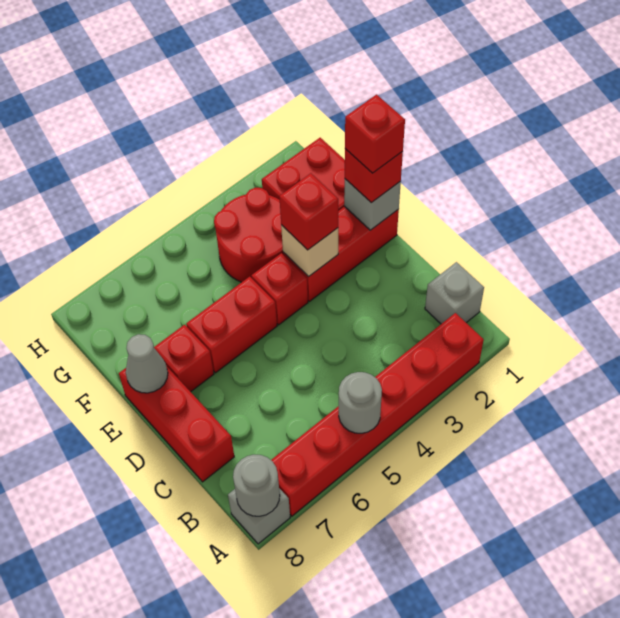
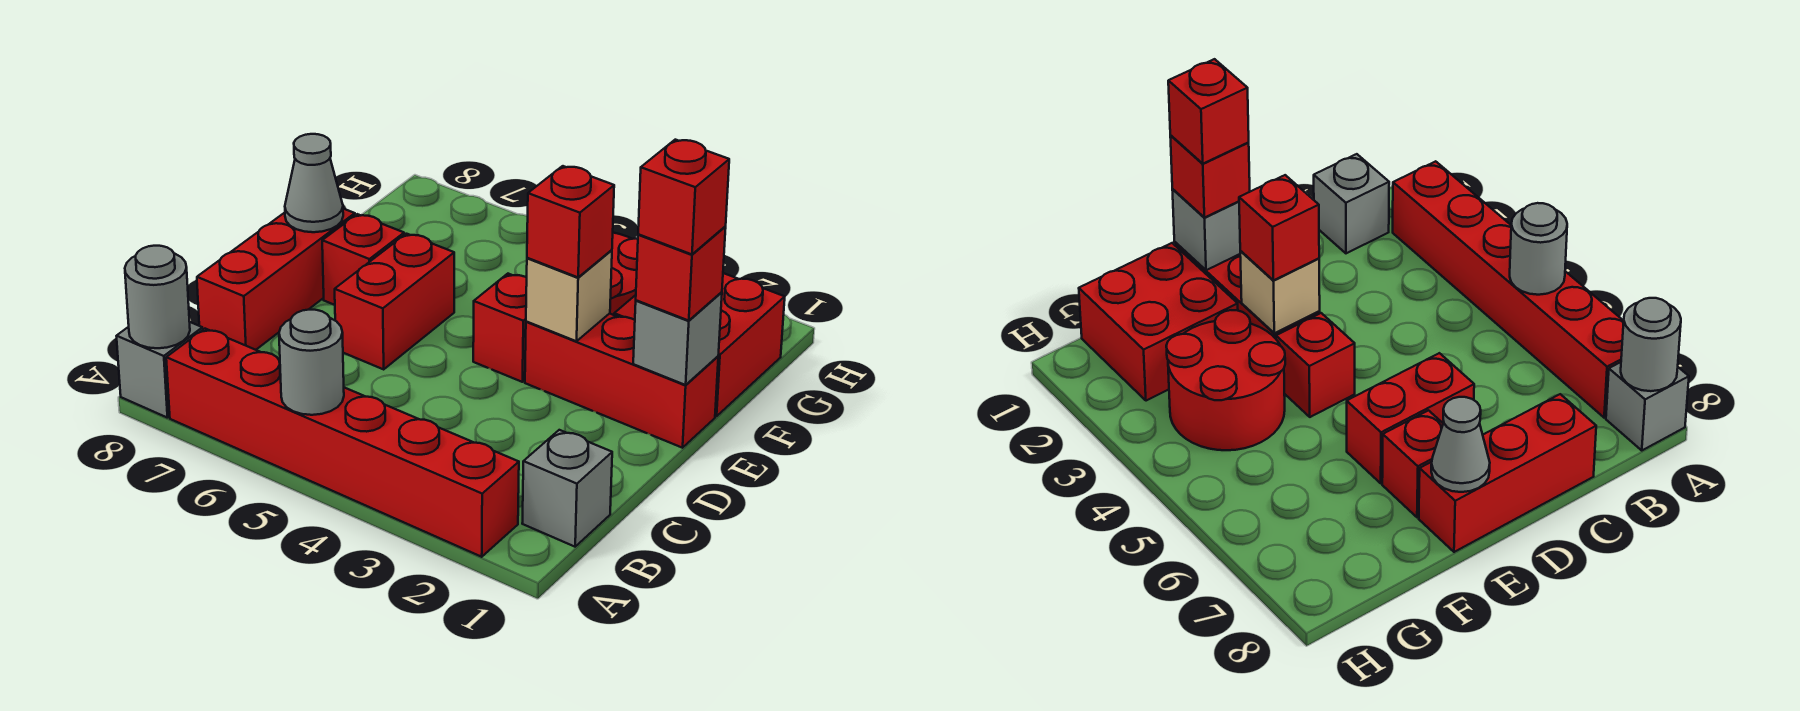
red brick E5:E6 level 1 -> red brick D6:E6 level 1

